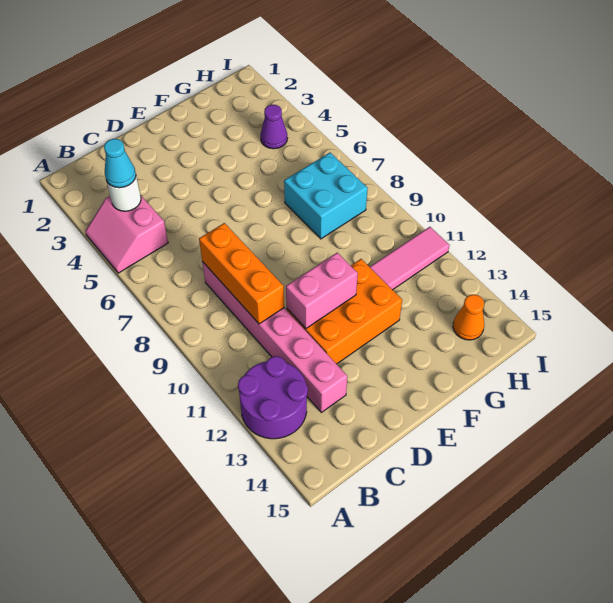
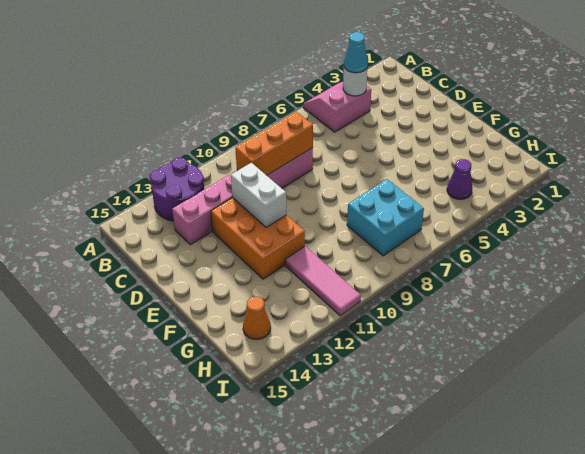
pink brick D11:E11 level 2 -> white brick D11:E11 level 2

